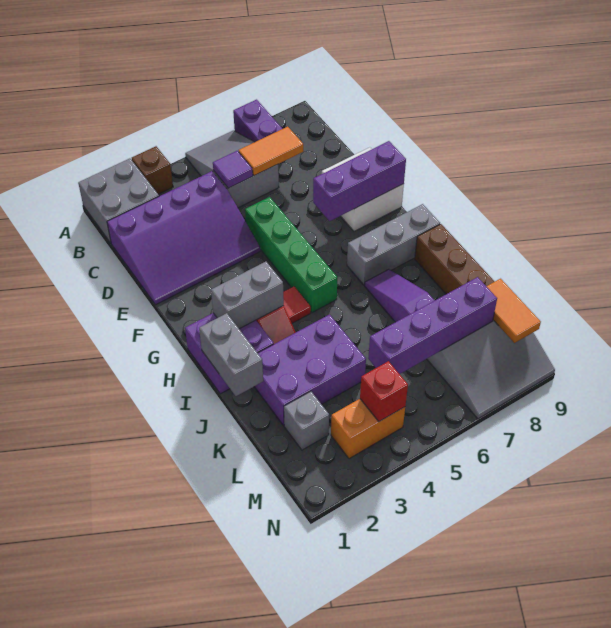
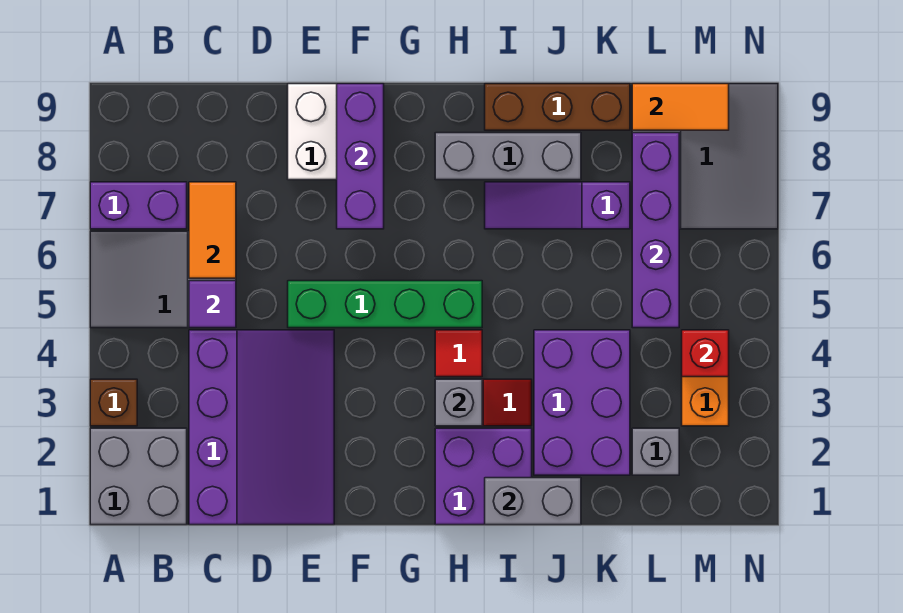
grey brick H2:H3 level 2 -> grey brick H3 level 2
grey brick H7:H9 level 1 -> grey brick H8:J8 level 1

